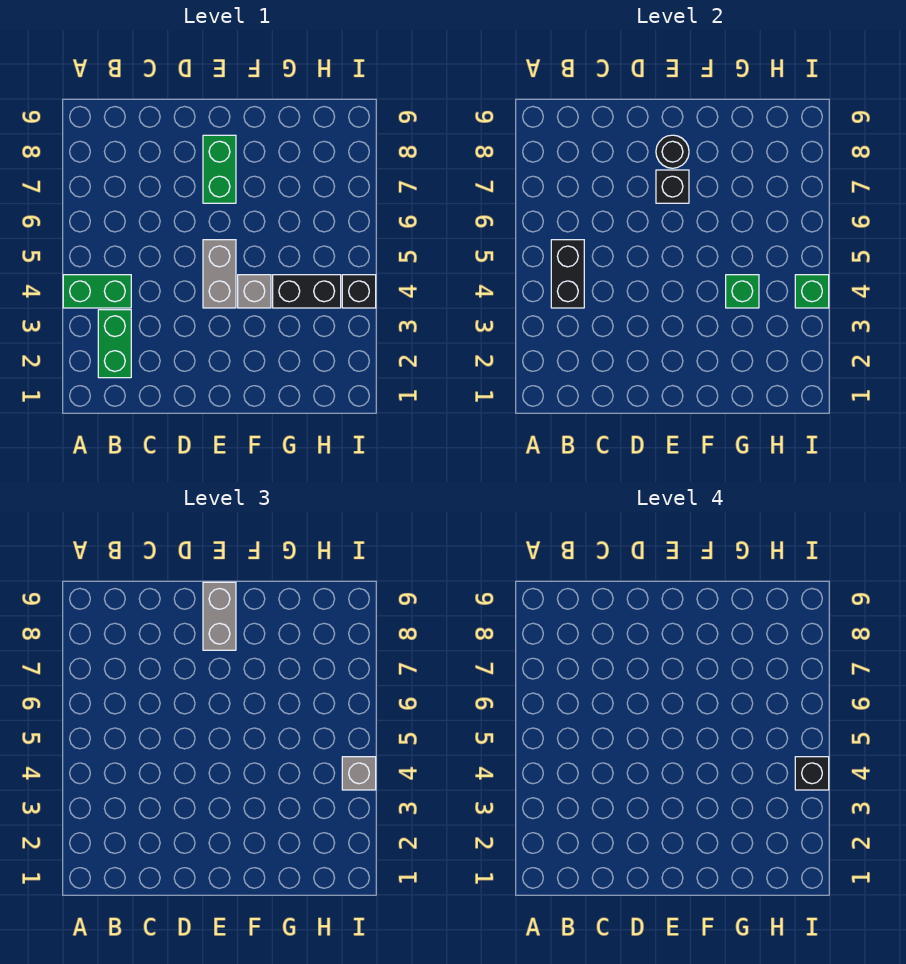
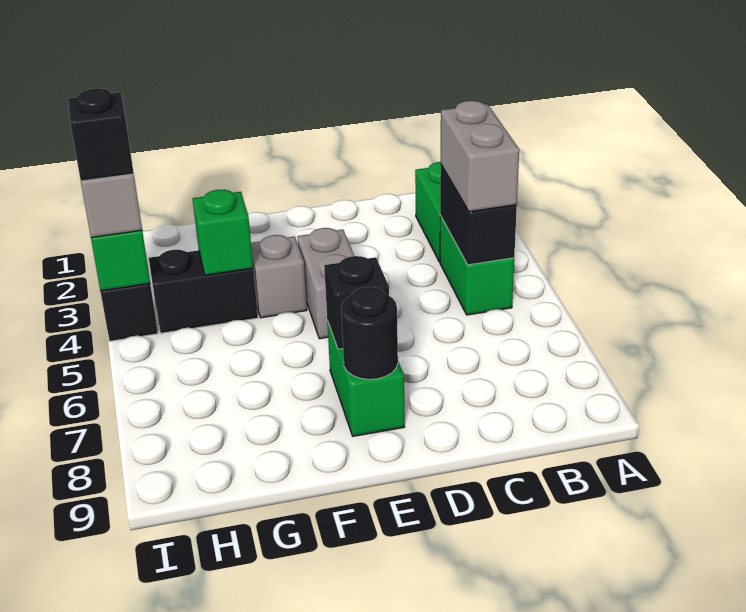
green brick A4:B4 level 1 -> green brick B4:B5 level 1
grey brick E8:E9 level 3 -> grey brick B4:B5 level 3

